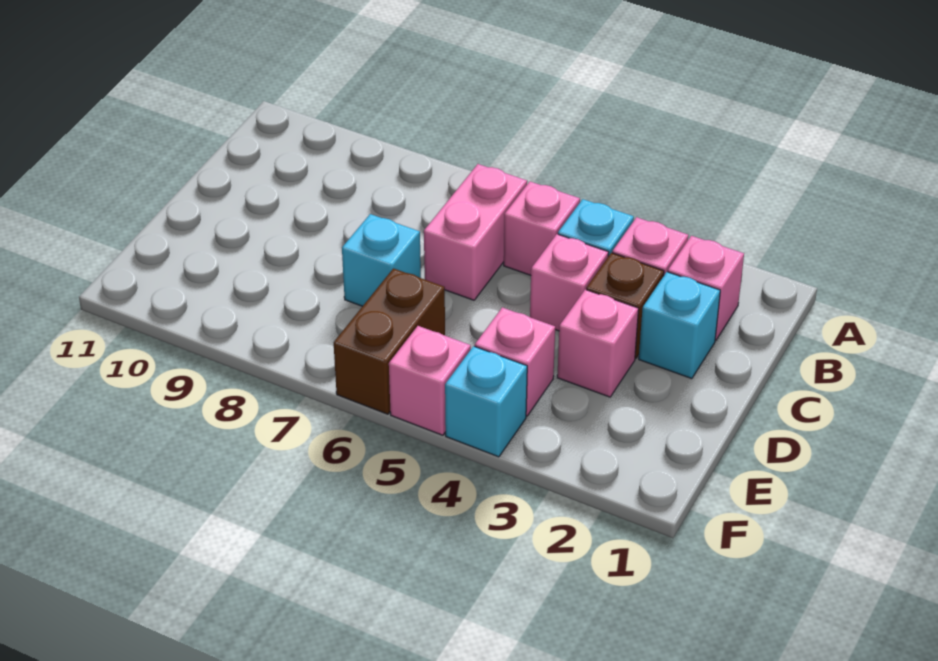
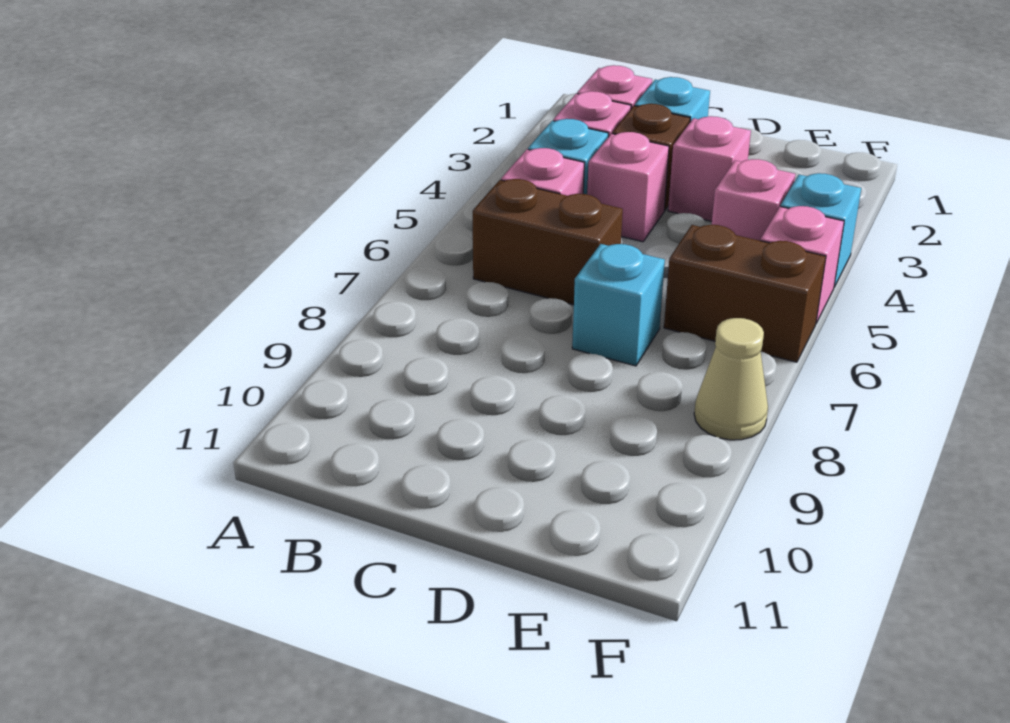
pink brick B6:C6 level 1 -> brown brick B6:C6 level 1
none -> tan cone F8 level 1

